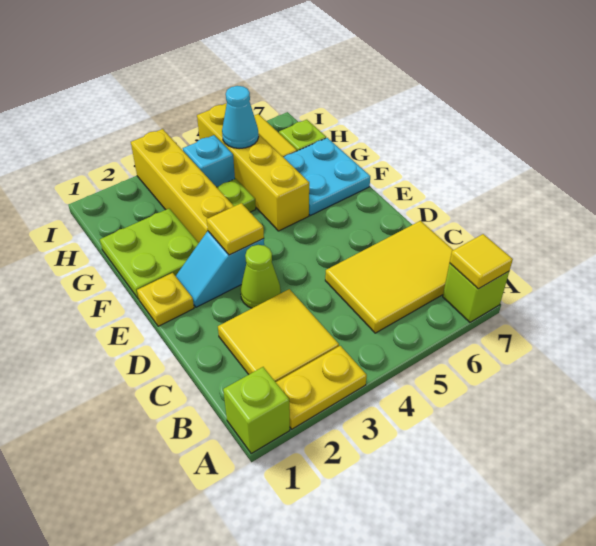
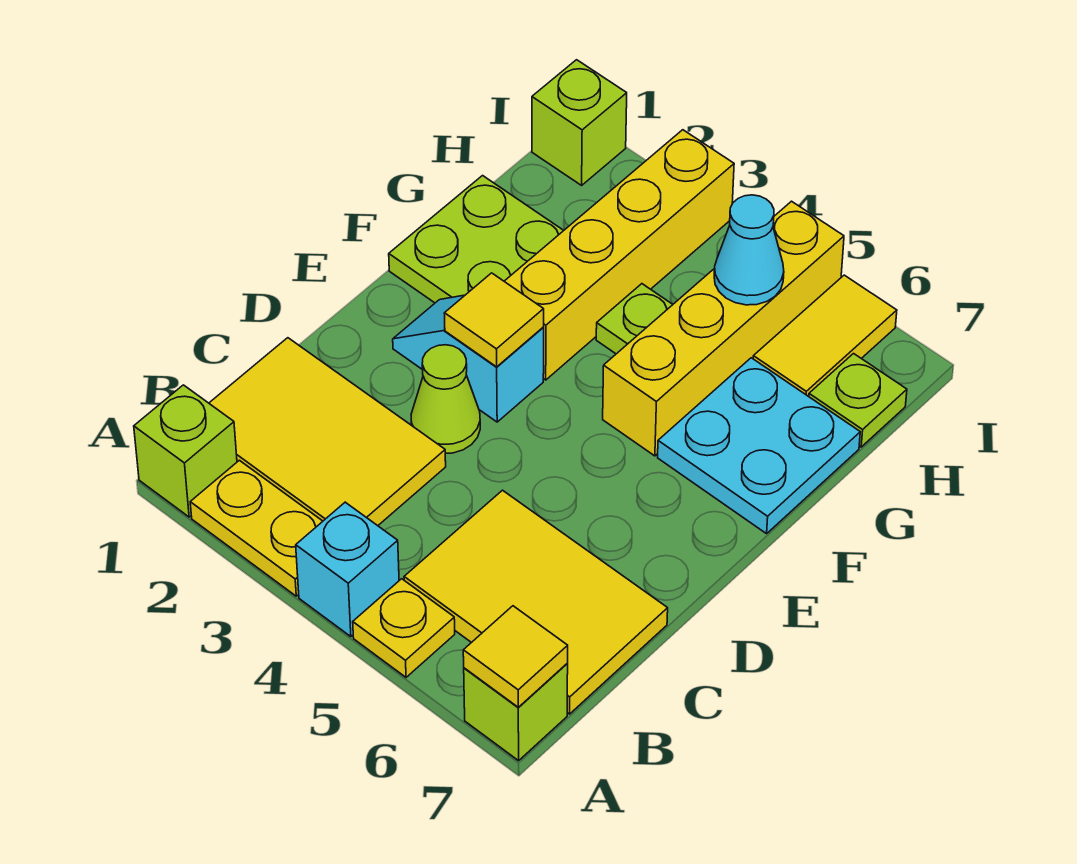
yellow tile B2:C3 level 1 -> yellow tile B1:C3 level 1
yellow plate E1 level 1 -> yellow plate A5 level 1
cyan brick H4 level 1 -> cyan brick A4 level 1
none -> lime brick I1 level 1

